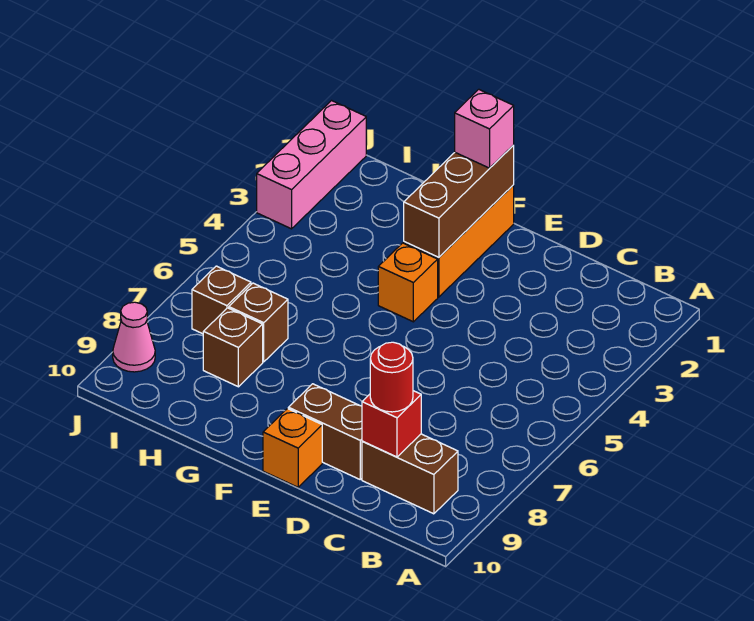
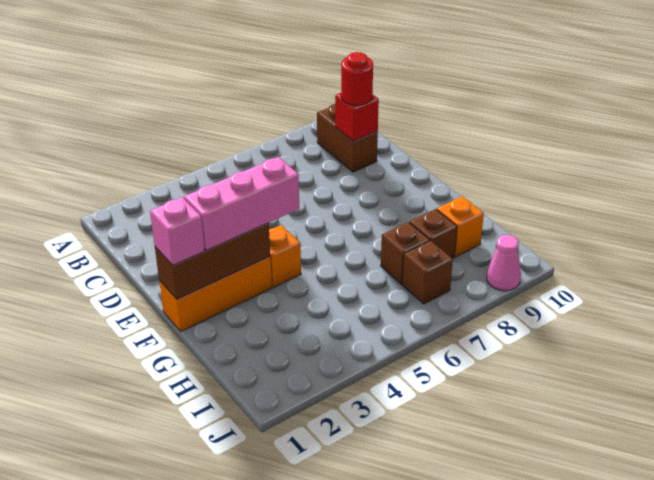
brown brick D9:E9 level 1 -> none
orange brick E10 level 1 -> orange brick H9 level 1
pink brick J1:J3 level 1 -> pink brick F2:F4 level 3

